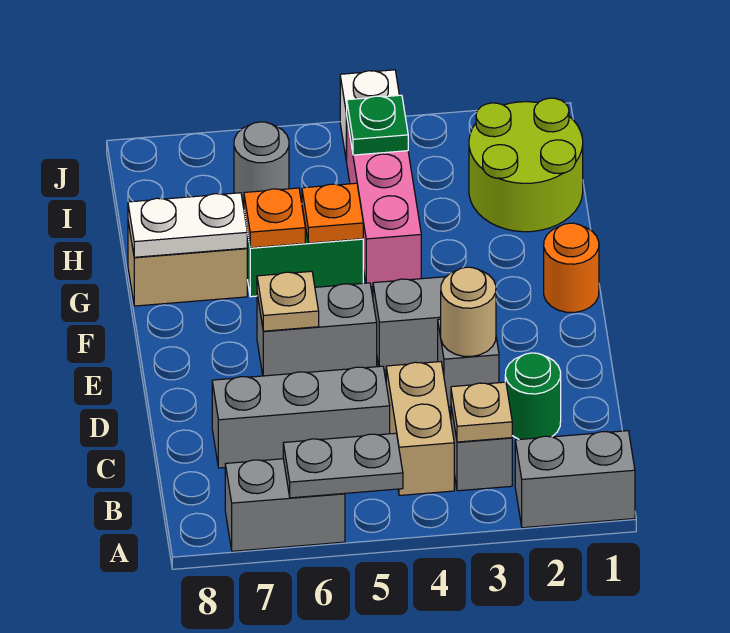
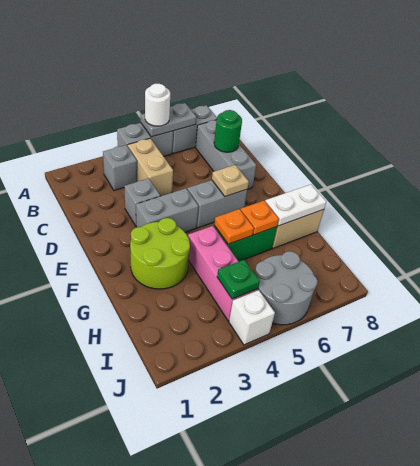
grey brick A1:A2 level 1 -> grey brick A4:A5 level 1
none -> white round brick A5 level 3
tan plate B3 level 2 -> none
green round brick C2 level 1 -> green round brick C7 level 2
grey brick C5:C7 level 1 -> grey brick B7:D7 level 1
tan round brick D3 level 2 -> none
orange round brick F1 level 1 -> none
lime round brick H1:I2 level 1 -> lime round brick F2:G3 level 1
grey round brick I6 level 1 -> grey round brick I5:J6 level 1

